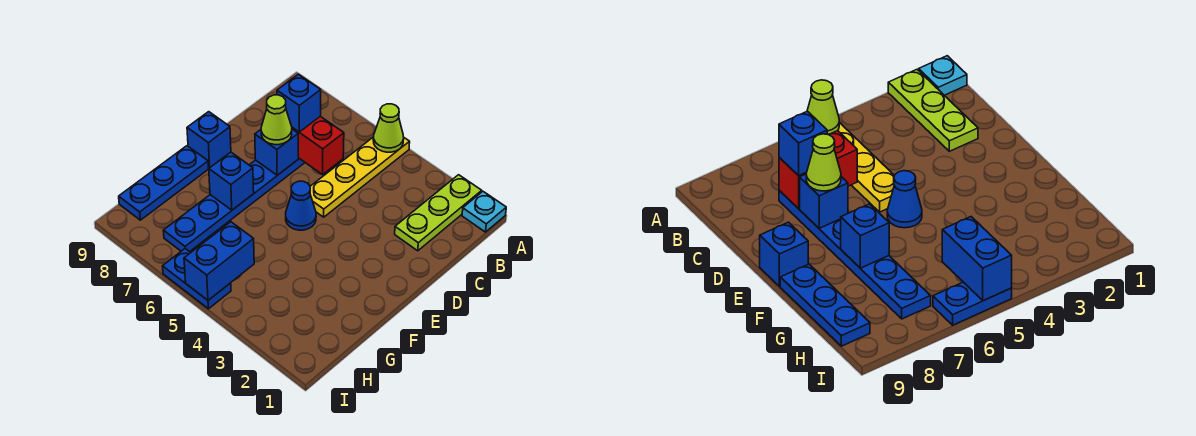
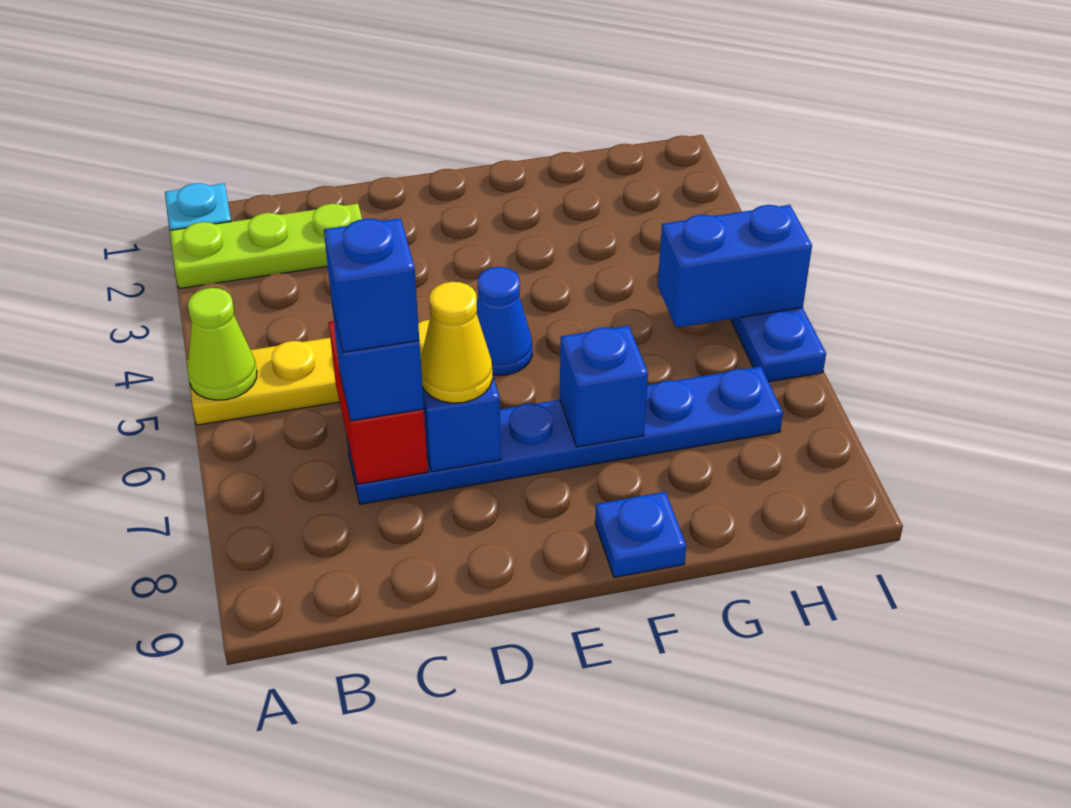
lime cone D7 level 3 -> yellow cone D7 level 3
blue brick E9 level 1 -> blue brick C7 level 4
blue plate F9:H9 level 1 -> blue plate F9 level 1

